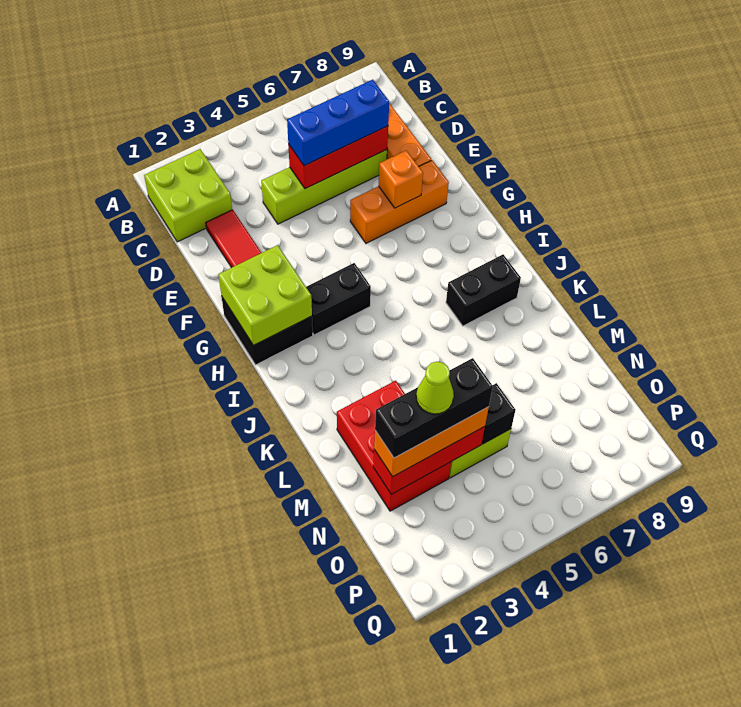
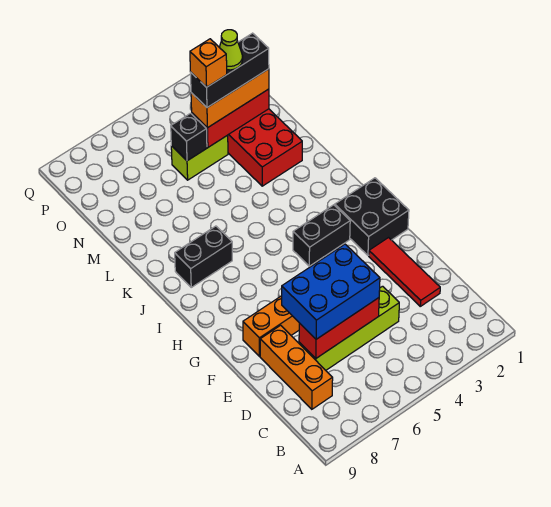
lime brick B1:C2 level 1 -> none
blue brick D5:D7 level 3 -> blue brick D5:E7 level 3
orange brick F7 level 2 -> orange brick N4 level 5
lime brick G1:H2 level 2 -> none

